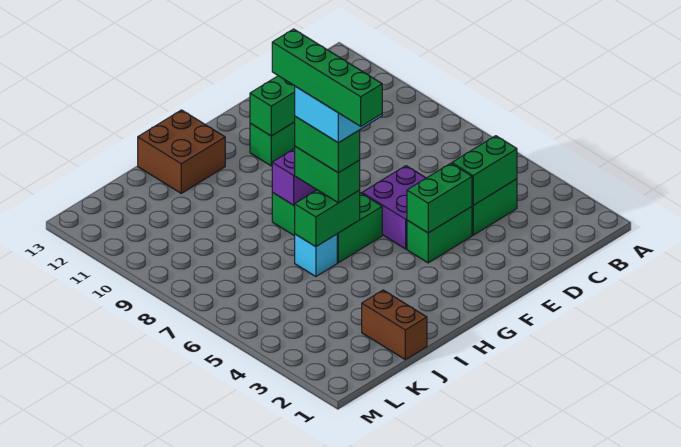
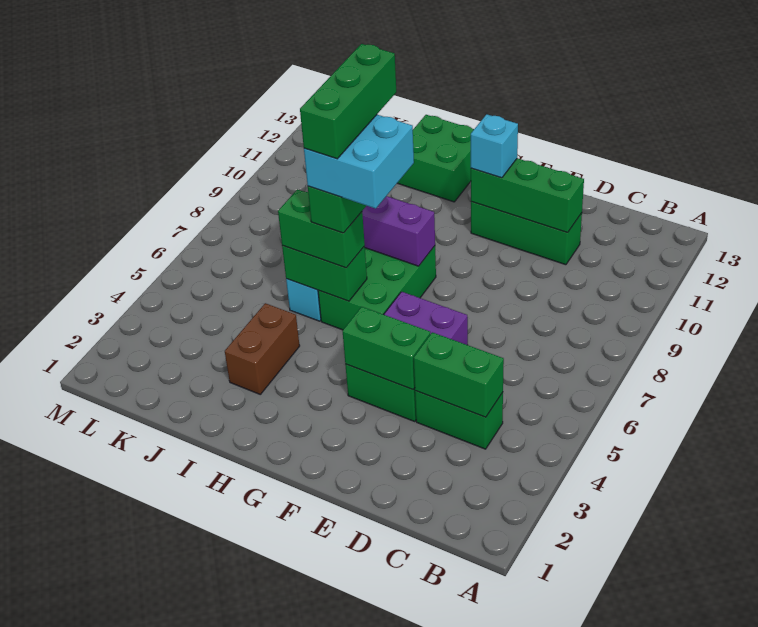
none -> cyan brick F11 level 3
green brick H5:H8 level 6 -> green brick H6:H8 level 6
green brick H6:H7 level 3 -> green brick H6:I6 level 3
brown brick H12:I13 level 1 -> green brick H12:I13 level 1
brown brick J1:J2 level 1 -> brown brick I3:I4 level 1

